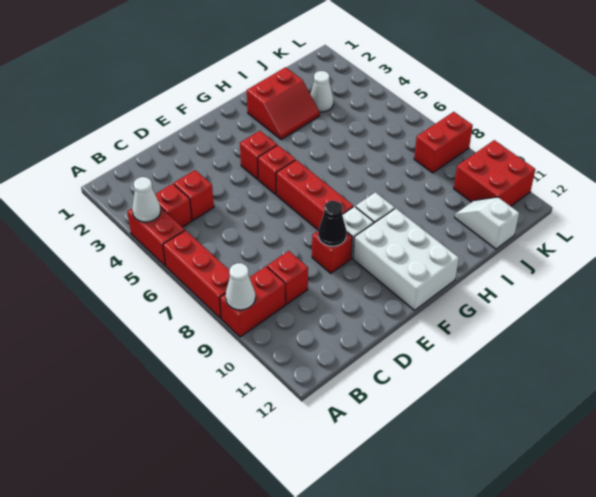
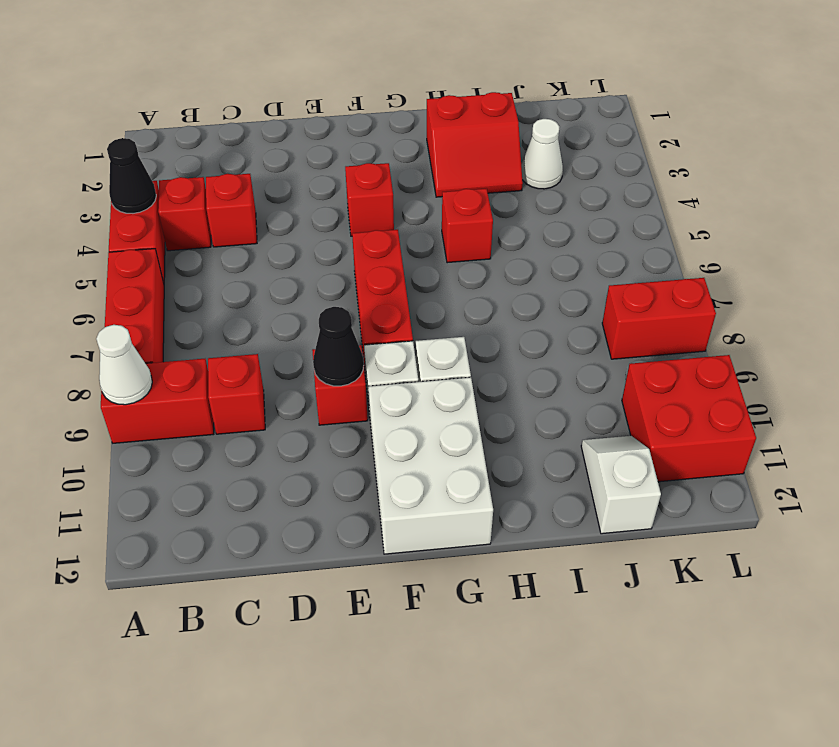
white cone A4 level 2 -> black cone A4 level 2
red brick F5 level 1 -> red brick H5 level 1

